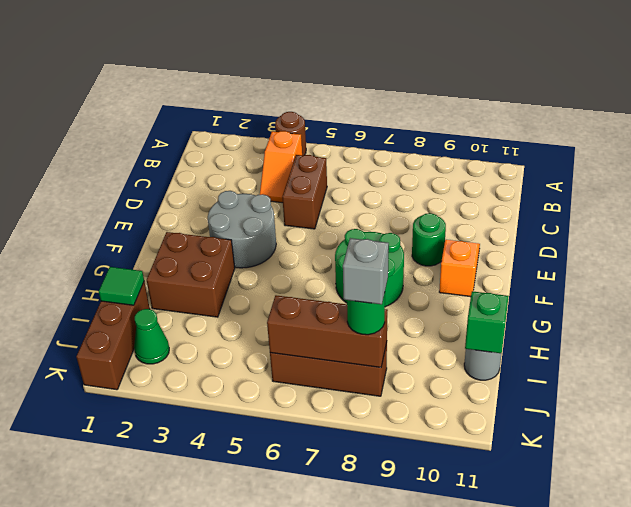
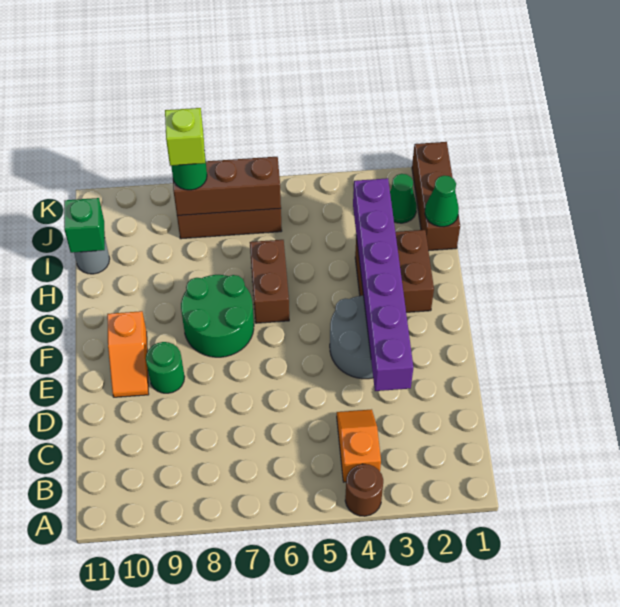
brown brick C5:D5 level 1 -> brown brick G6:H6 level 1
none -> purple brick D3:I3 level 2
green tile I1 level 2 -> green cone I1 level 2
grey brick J8 level 4 -> lime brick J8 level 4

